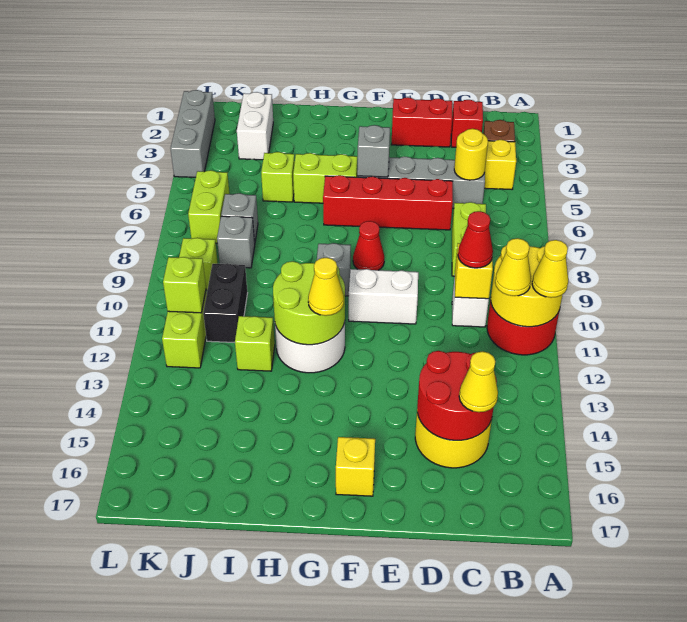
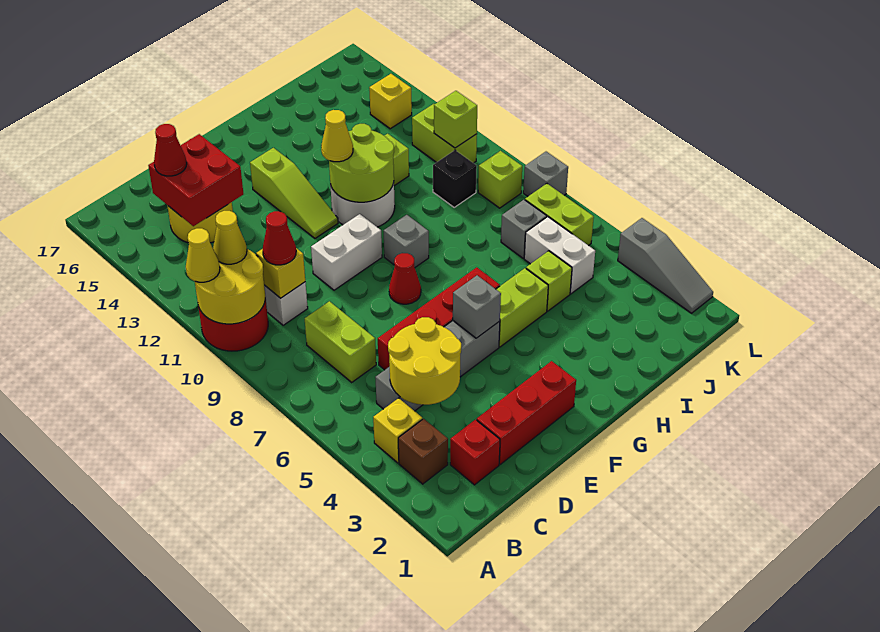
yellow round brick C5 level 2 -> yellow round brick C4:D5 level 2
red round brick C14:D15 level 2 -> red brick C14:D15 level 2
yellow cone C15 level 3 -> red cone C15 level 3
red brick D2:E2 level 1 -> red brick D2:F2 level 1
none -> lime slope F12:F14 level 1 top 14
yellow brick F16 level 1 -> yellow brick K14 level 1
white brick J2:J3 level 1 -> white brick J5:J6 level 1
grey brick J8 level 1 -> grey brick L8 level 1
black brick J10:J11 level 1 -> black brick J10 level 1
grey brick L2:L4 level 1 -> grey slope L2:L4 level 1 top 4

